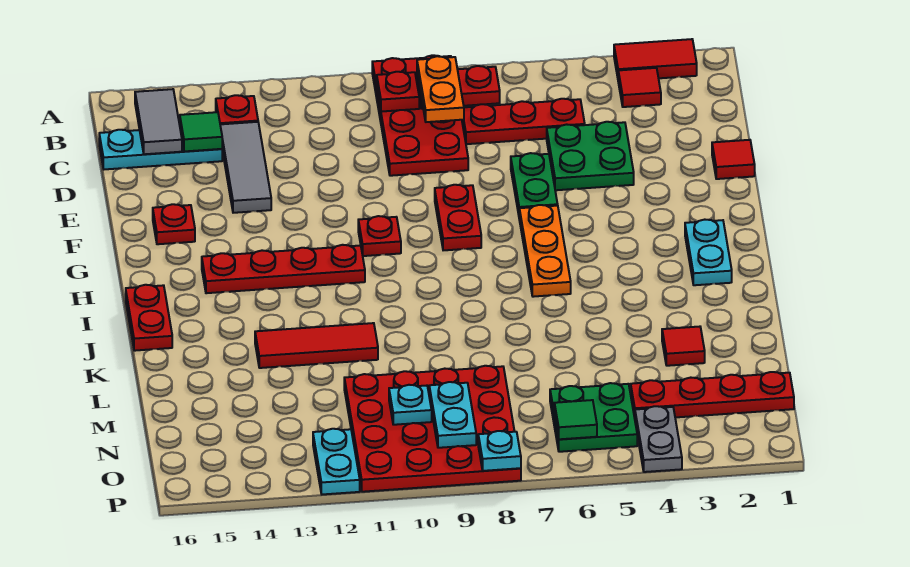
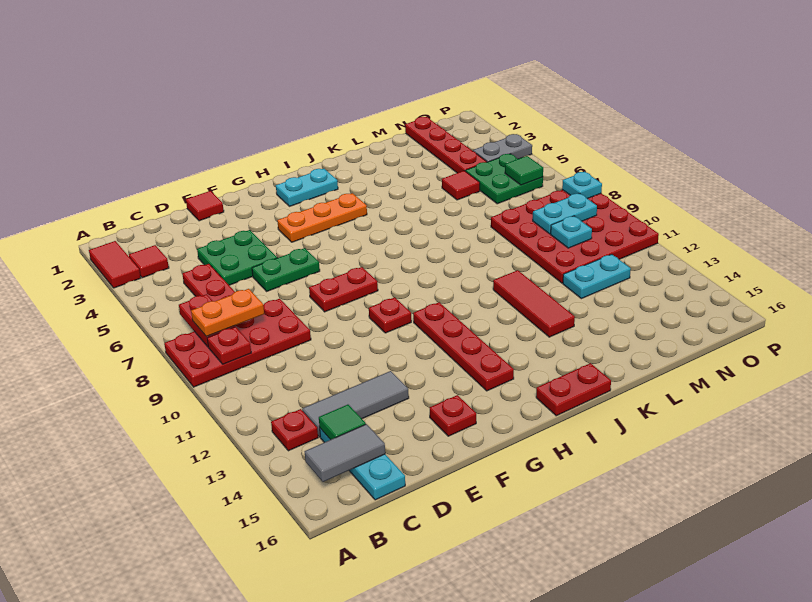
orange plate G6:I6 level 1 -> orange plate G4:I4 level 1
red tile L3 level 1 -> red tile M5 level 1
cyan plate O12:P12 level 1 -> cyan plate M12:N12 level 1

